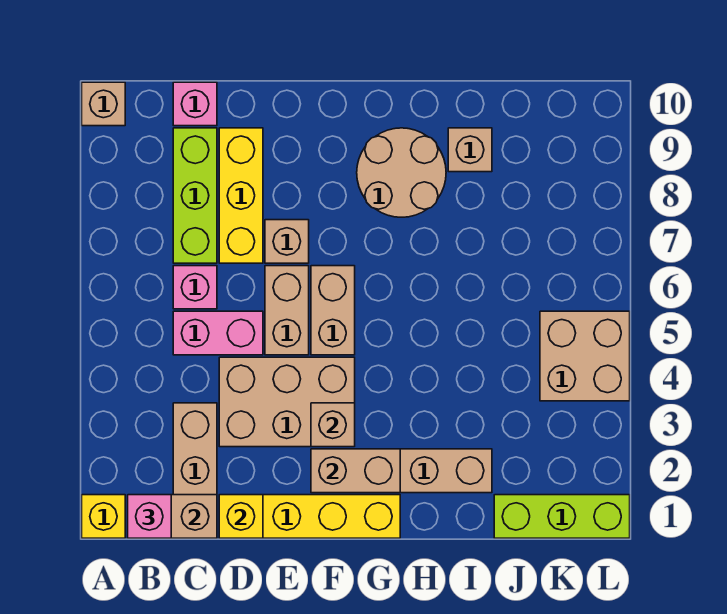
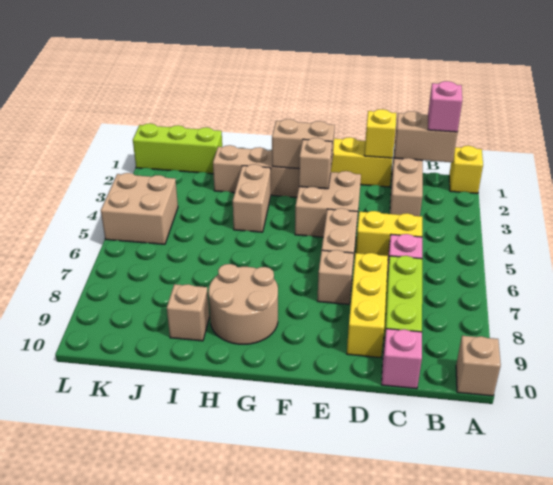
pink brick C5:D5 level 1 -> yellow brick C5:D5 level 1
tan brick D3:F4 level 1 -> tan brick E3:F4 level 1
tan brick F5:F6 level 1 -> tan brick H3:H4 level 1

